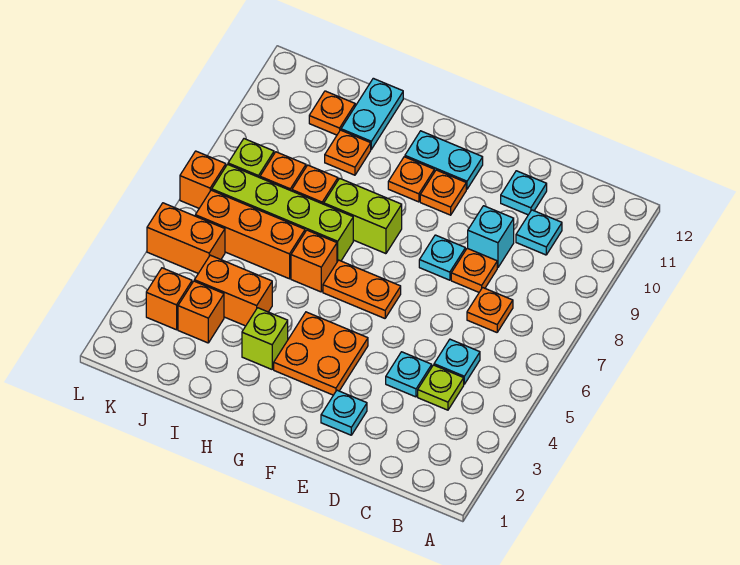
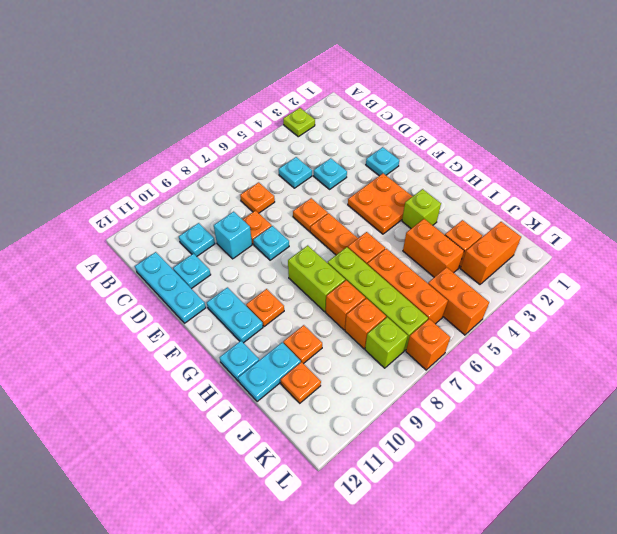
lime plate C4 level 1 -> lime plate A3 level 1
none -> cyan plate C12:E12 level 1
orange plate F10 level 1 -> orange plate E6 level 1
none -> cyan plate H12 level 1
orange brick K3 level 1 -> orange brick K2:K3 level 1

